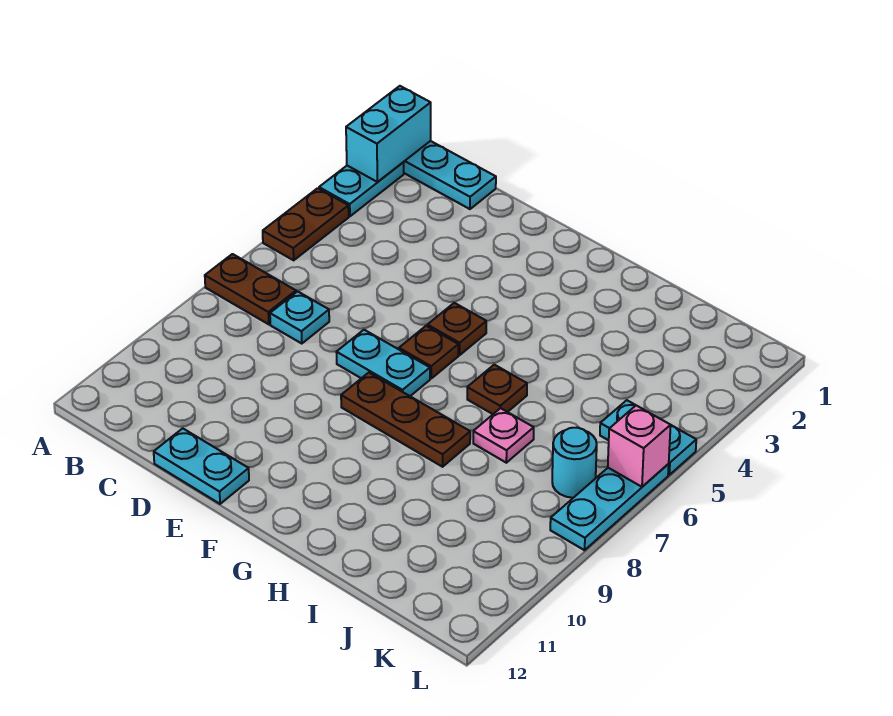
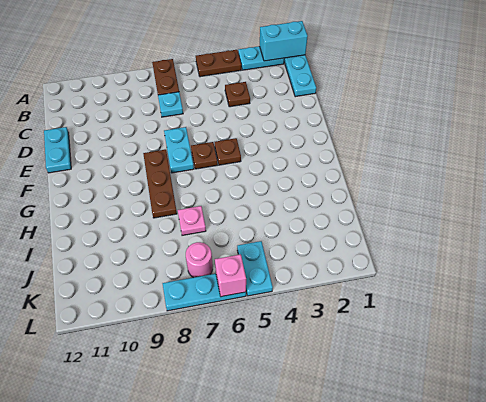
brown plate H6 level 1 -> brown plate C4 level 1
cyan round brick K7 level 1 -> pink round brick K7 level 1

